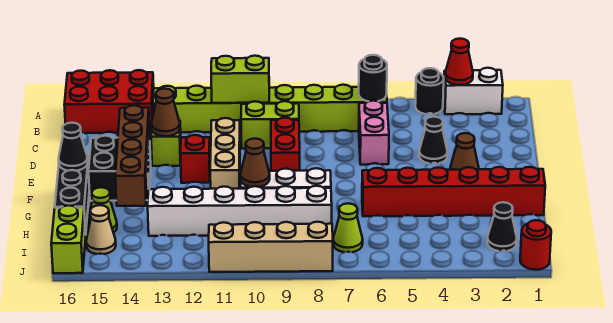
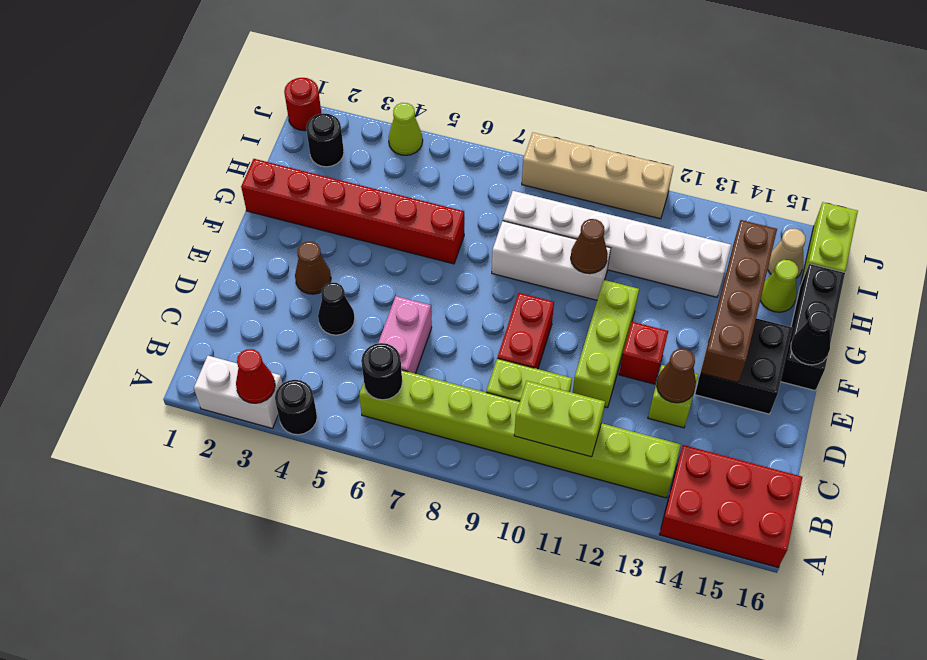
tan brick D11:F11 level 1 -> lime brick D11:F11 level 1
black cone I2 level 1 -> black round brick I2 level 1
lime cone I7 level 1 -> lime cone J4 level 1

